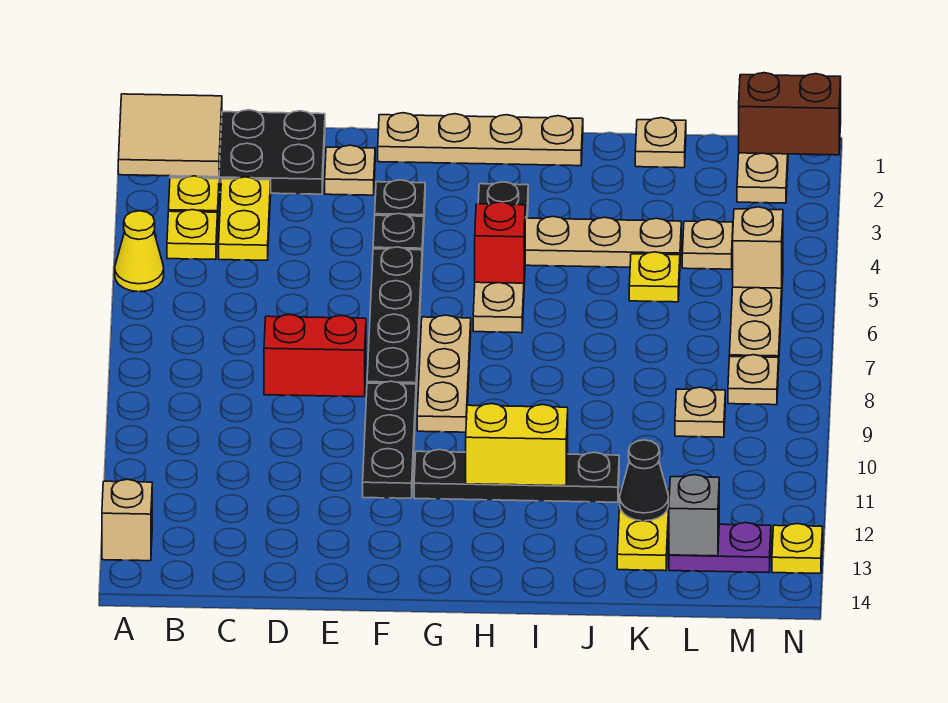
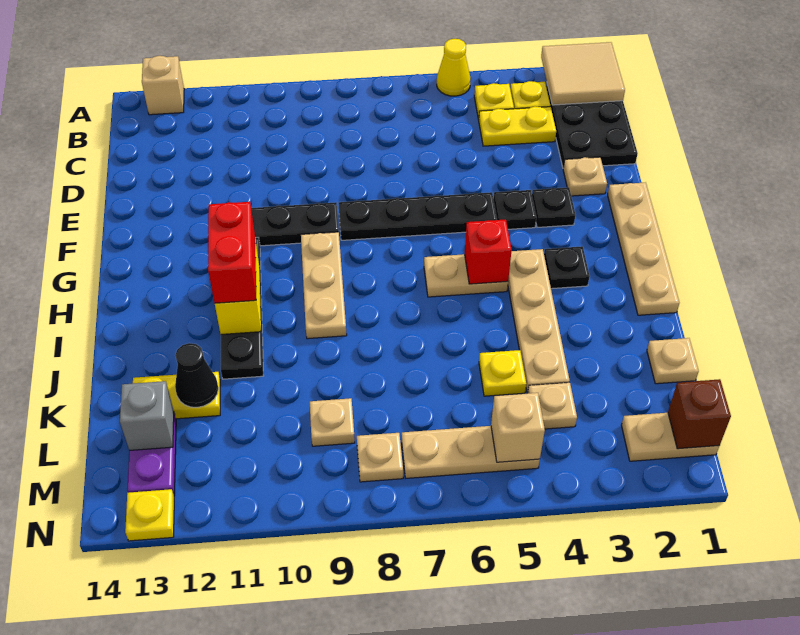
red brick D8:E8 level 1 -> red brick H11:I11 level 3
tan plate G7:G9 level 1 -> tan plate G9:I9 level 1
brown brick M1:N1 level 2 -> brown brick M1 level 2

